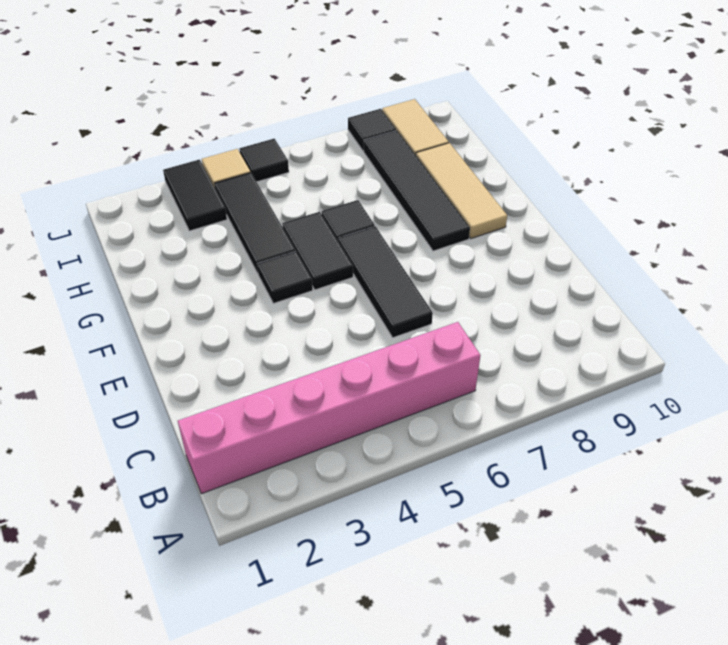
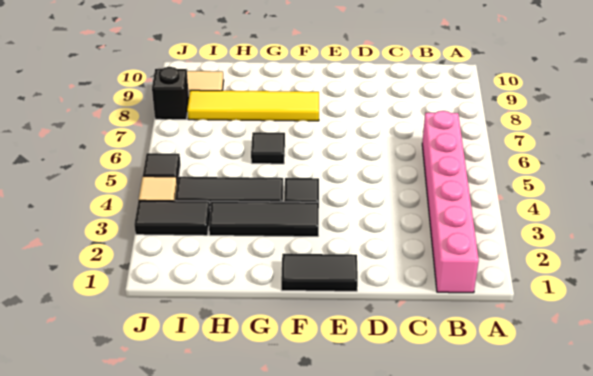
black tile D6:F6 level 1 -> black tile F3:H3 level 1
black tile F5:G5 level 1 -> black tile E1:F1 level 1
black tile F8:I8 level 1 -> yellow tile F8:I8 level 1
tan tile F9:H9 level 1 -> none
black tile J8 level 1 -> black brick J8 level 1

